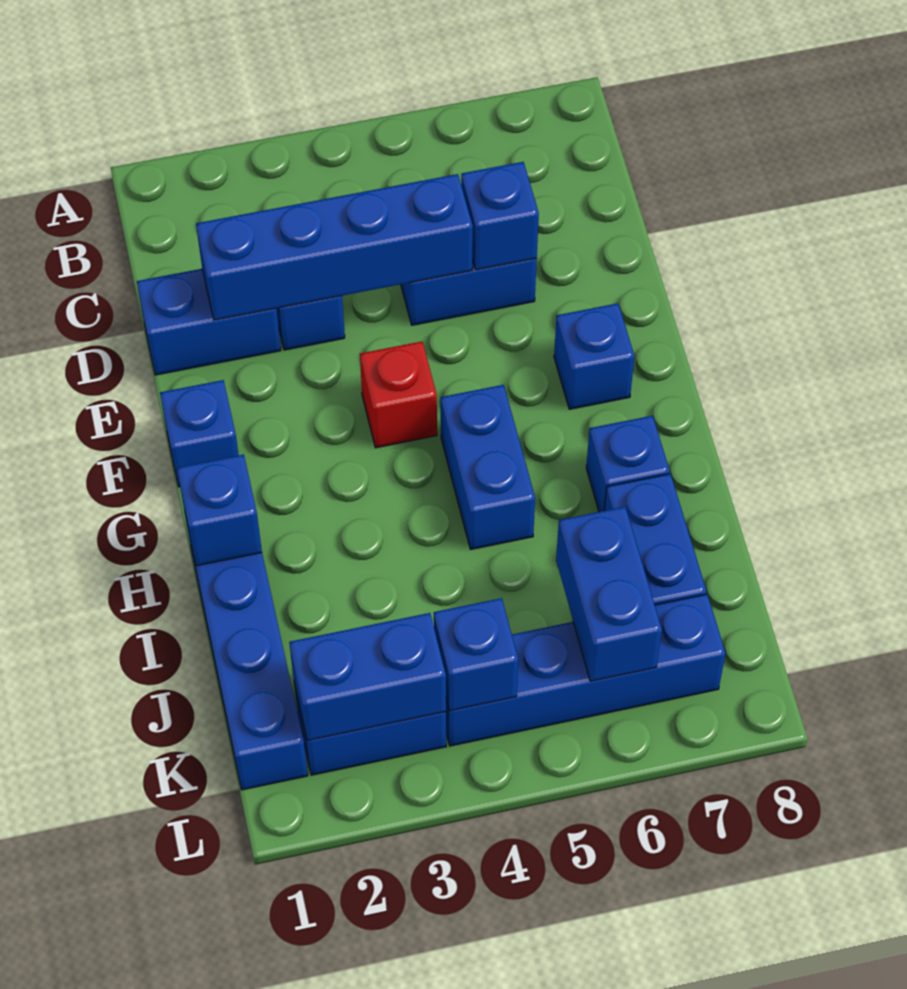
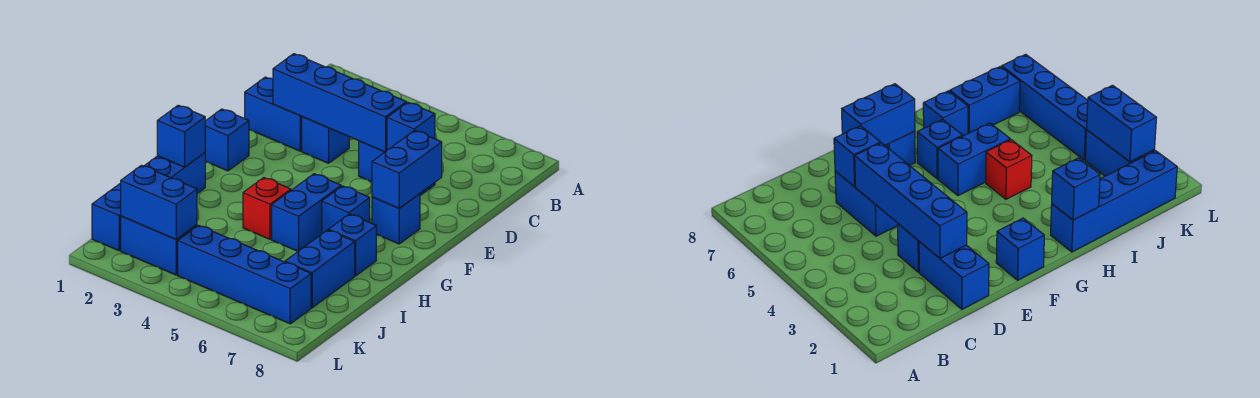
red brick F4 level 1 -> red brick H4 level 1
blue brick J6:K6 level 2 -> blue brick E7:F7 level 2
blue brick K4 level 2 -> blue brick G6 level 1

